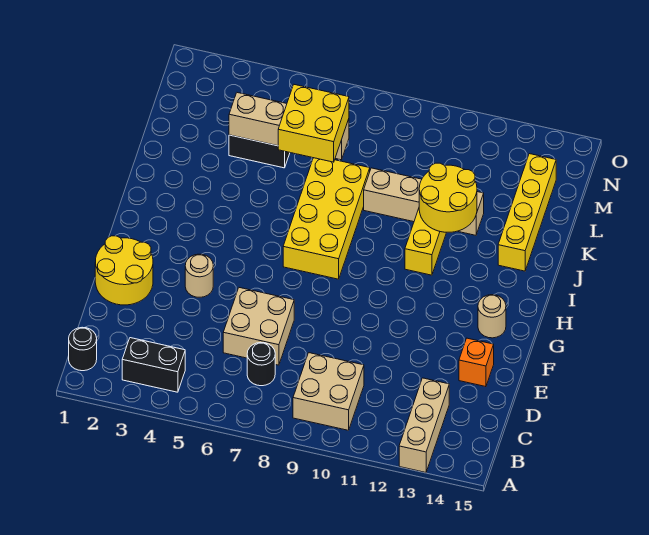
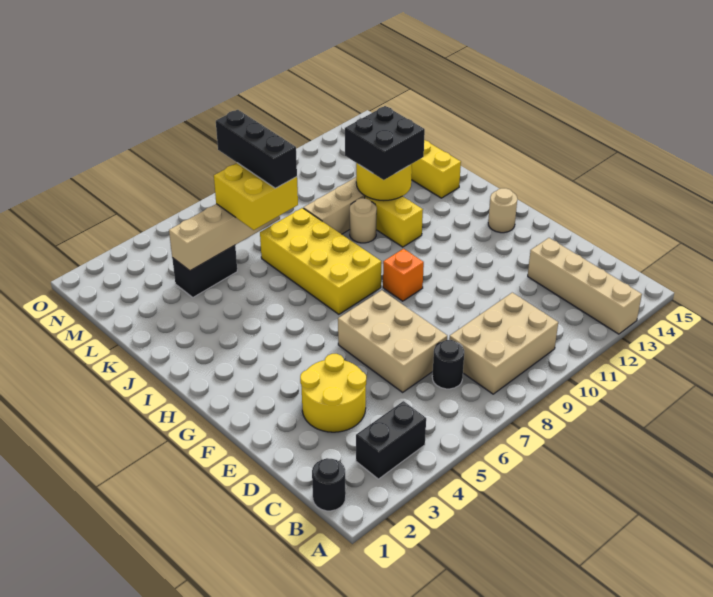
tan brick A13:C13 level 1 -> tan brick A13:D13 level 1
tan brick B9:C10 level 1 -> tan brick B8:C10 level 1
tan brick D6:E7 level 1 -> tan brick D6:F7 level 1
yellow round brick E1:F2 level 1 -> yellow round brick D3:E4 level 1
orange brick E14 level 1 -> orange brick G9 level 1
tan round brick F4 level 1 -> tan round brick J10 level 1
none -> black brick J11:K12 level 3
none -> black brick K7:M7 level 4

